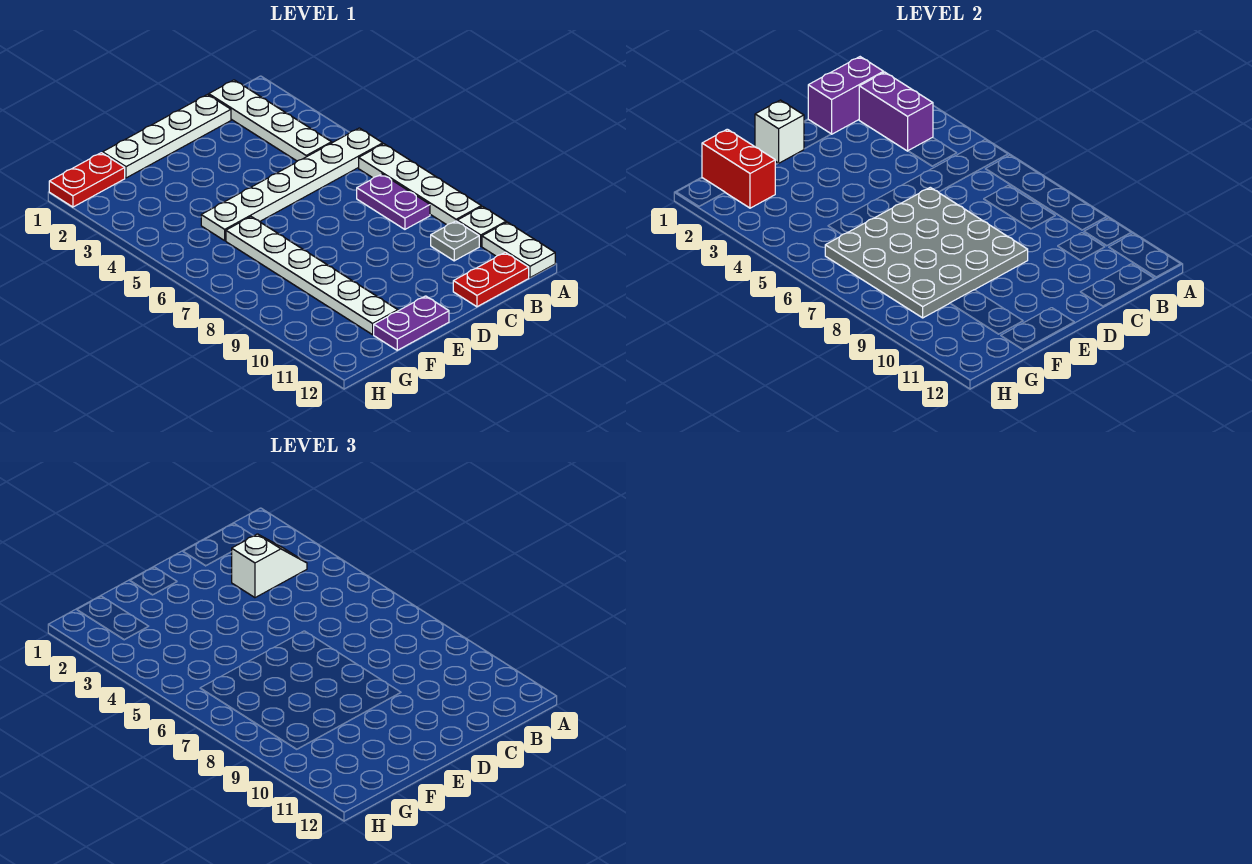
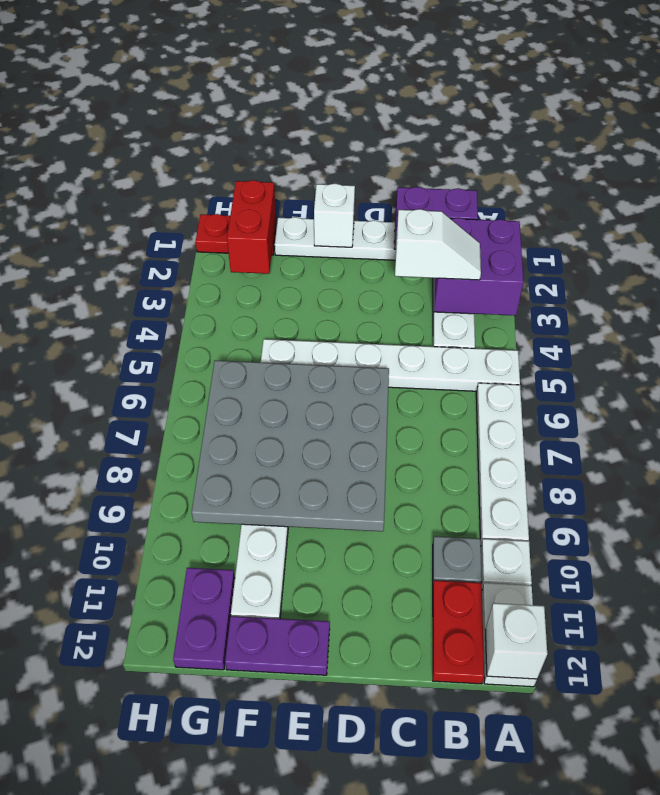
none -> white brick A12 level 2
purple brick B2:B3 level 2 -> purple brick A2:B3 level 2
purple plate B7:B8 level 1 -> purple plate G11:G12 level 1
red plate B12:C12 level 1 -> red plate B11:B12 level 1

